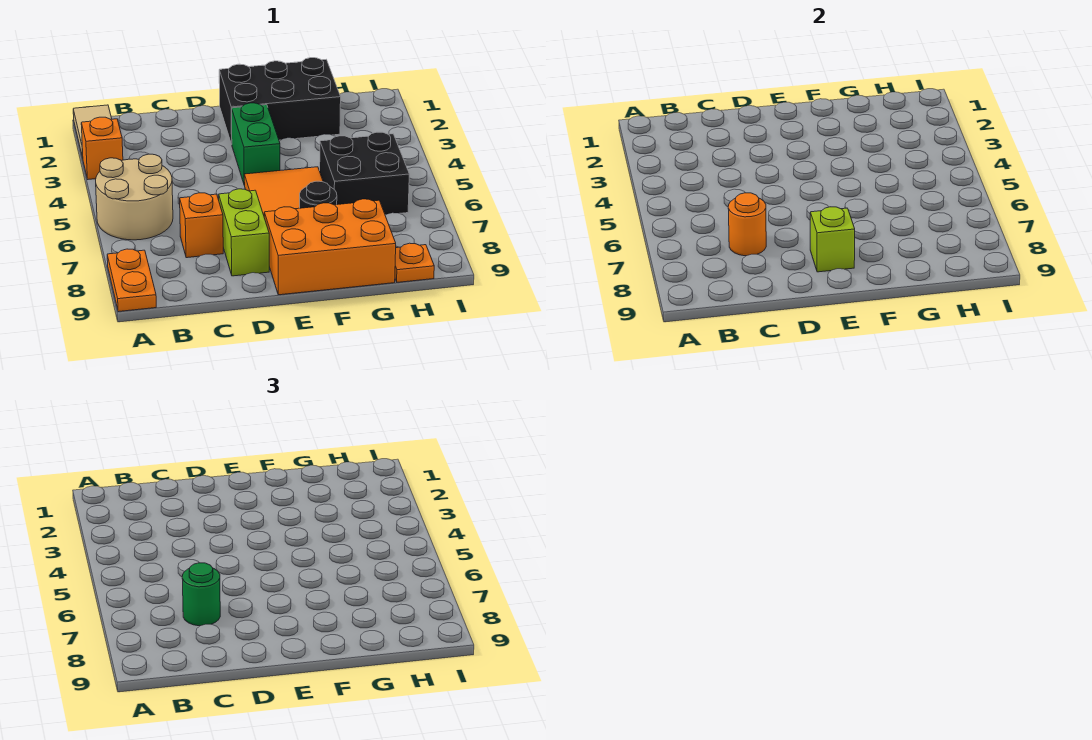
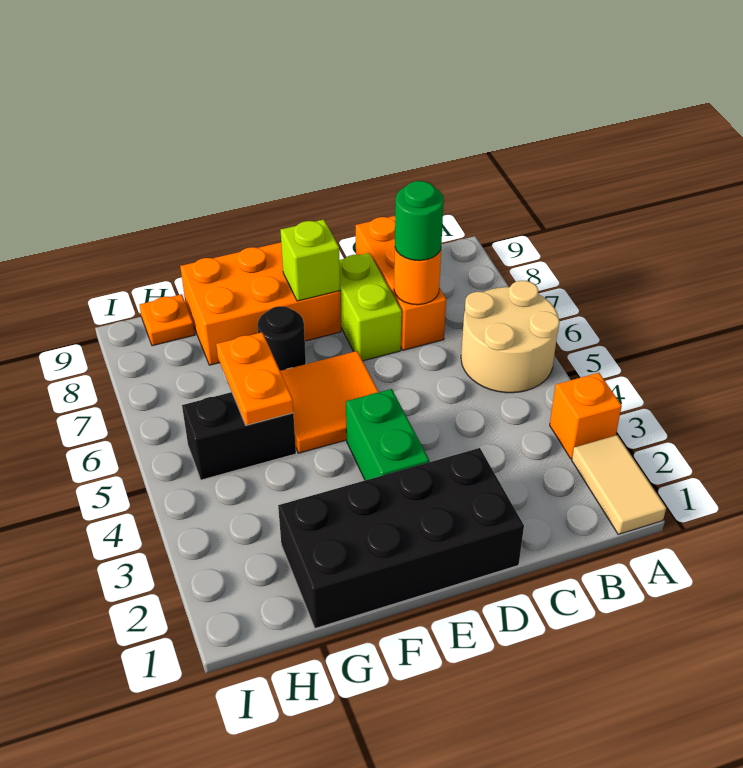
orange plate A8:A9 level 1 -> orange plate G5:G6 level 2
orange brick C7 level 1 -> orange brick C7:C9 level 1
black brick E1:G2 level 1 -> black brick D1:G2 level 1
black brick G5:H6 level 1 -> black brick G5:H5 level 1

